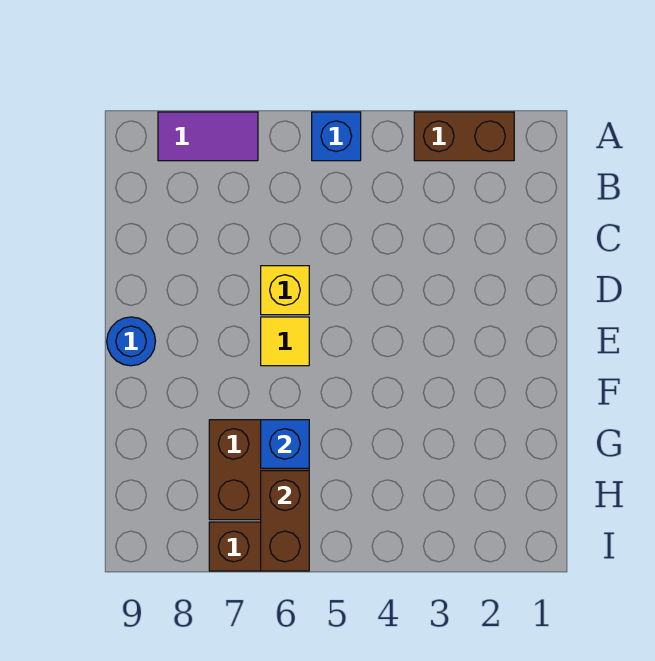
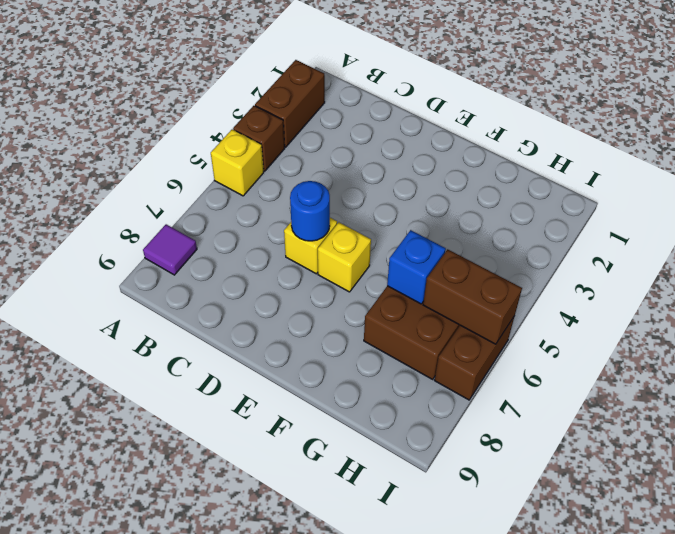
none -> brown brick A4 level 1
blue brick A5 level 1 -> yellow brick A5 level 1
purple tile A7:A8 level 1 -> purple tile A8 level 1
yellow tile E6 level 1 -> yellow brick E6 level 1
blue round brick E9 level 1 -> blue round brick D6 level 2

